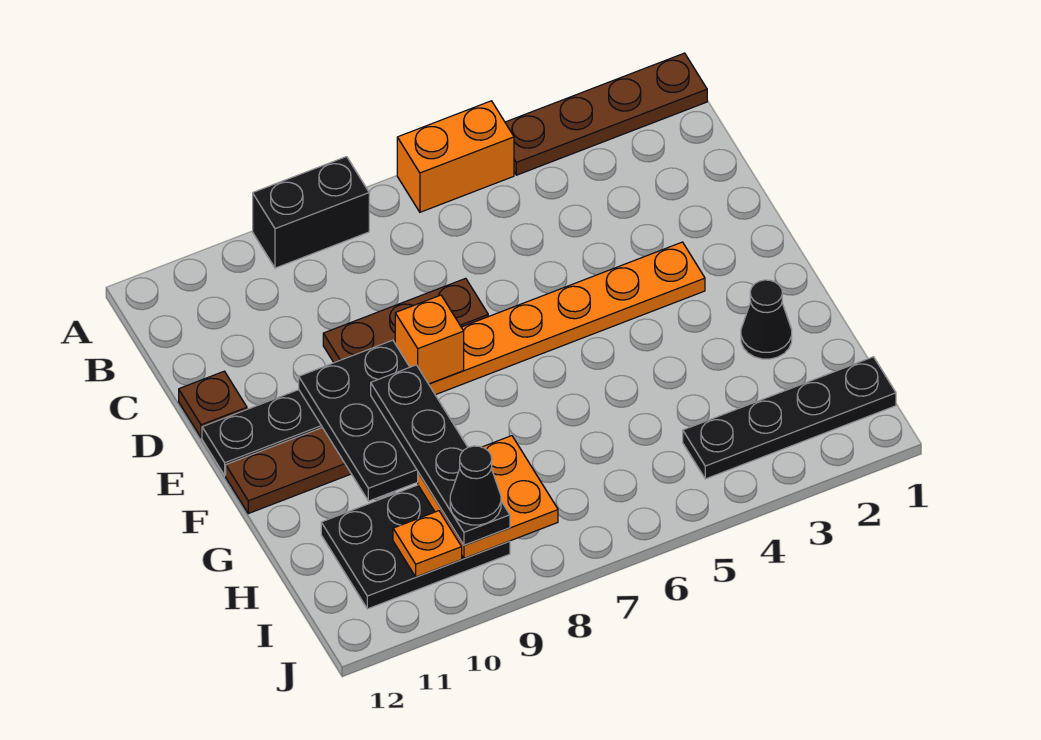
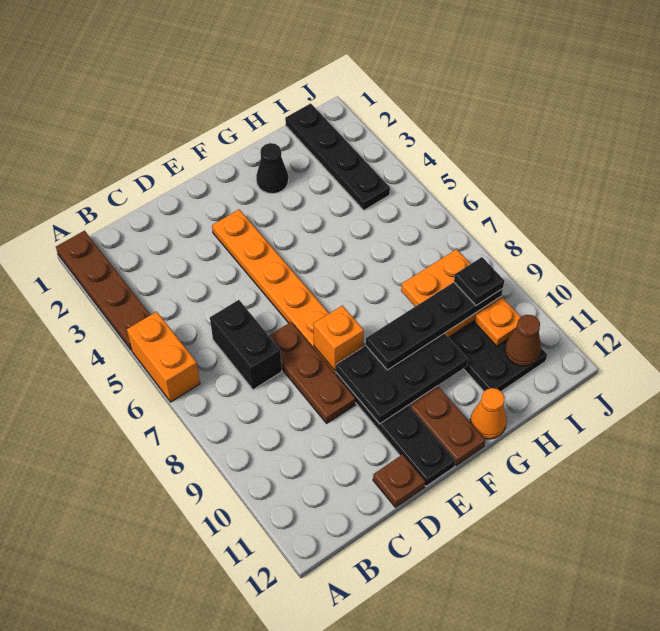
black brick A8:A9 level 1 -> black brick C6:C7 level 1
none -> orange cone G12 level 1
black cone I9 level 4 -> black plate I9 level 4
none -> brown cone I11 level 2

